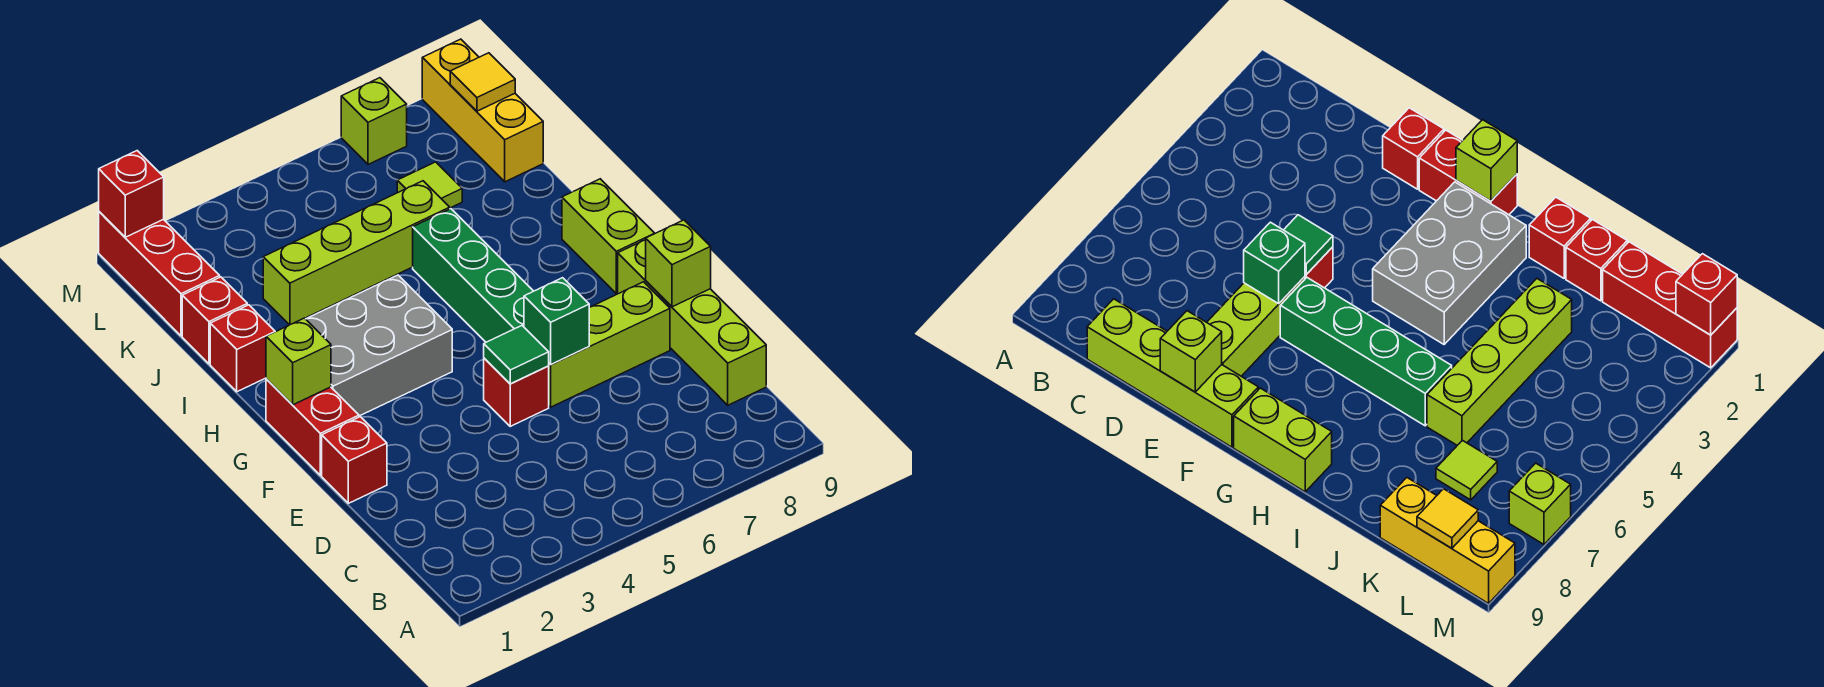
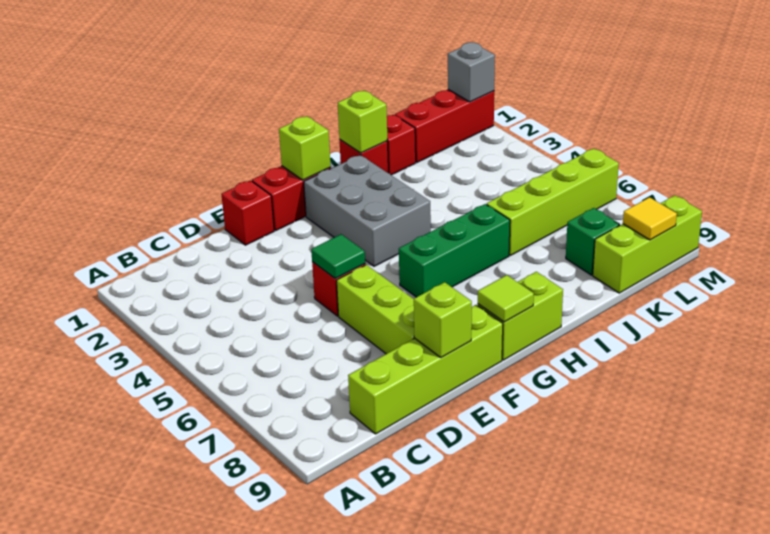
green brick E6 level 2 -> green brick K8 level 1
green brick F6:I6 level 1 -> green brick G6:I6 level 1
lime brick J3:J6 level 1 -> lime brick J6:M6 level 1
lime tile K7 level 1 -> lime tile G9 level 2
yellow brick K9:M9 level 1 -> lime brick K9:M9 level 1
red brick M1 level 2 -> grey brick M1 level 2
lime brick M7 level 1 -> lime brick I1 level 2

